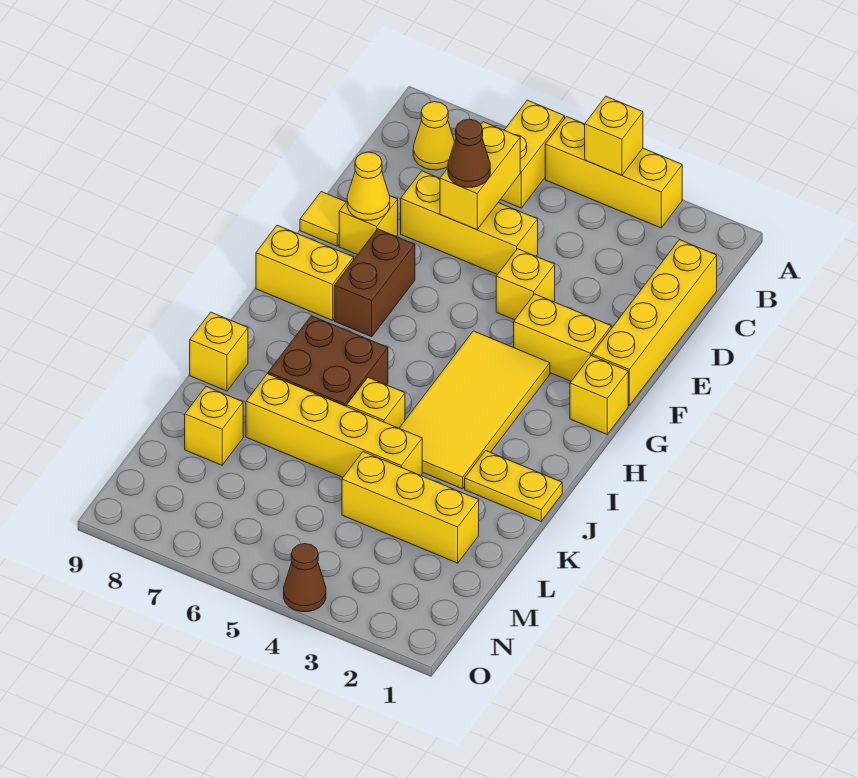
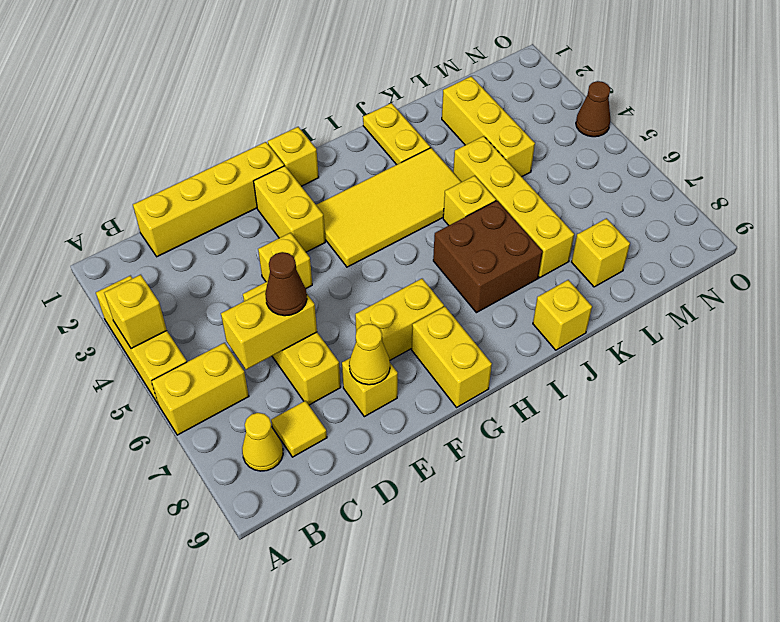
yellow tile E9 level 1 -> yellow tile C8 level 1
brown brick F7:G7 level 1 -> yellow brick F7:G7 level 1

